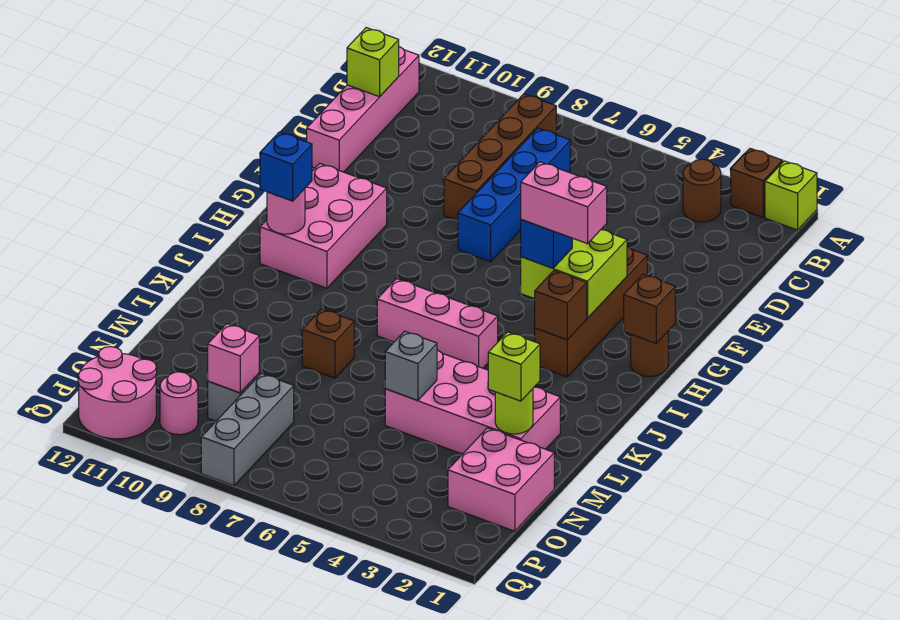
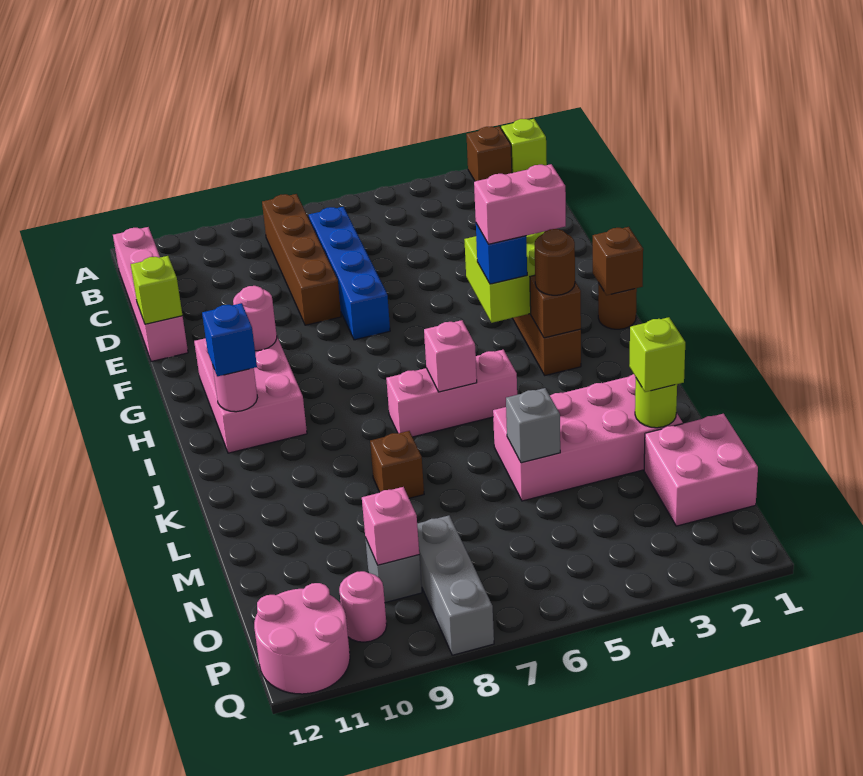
brown round brick B3 level 1 -> brown round brick I3 level 3
lime brick C12 level 2 -> lime brick E12 level 2
none -> pink round brick G10 level 2
none -> pink brick J6 level 2

